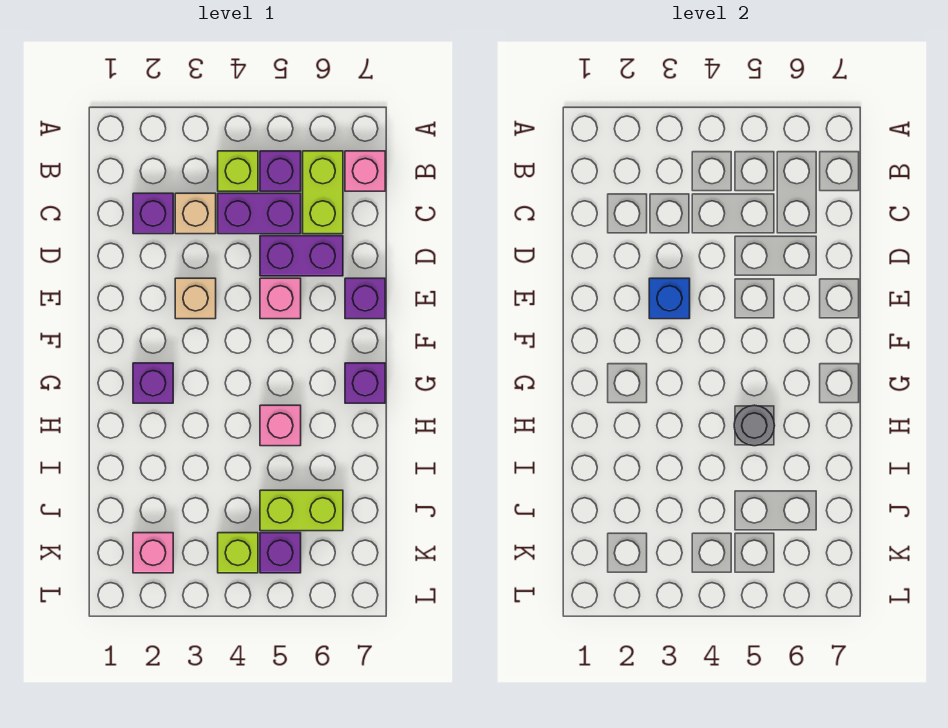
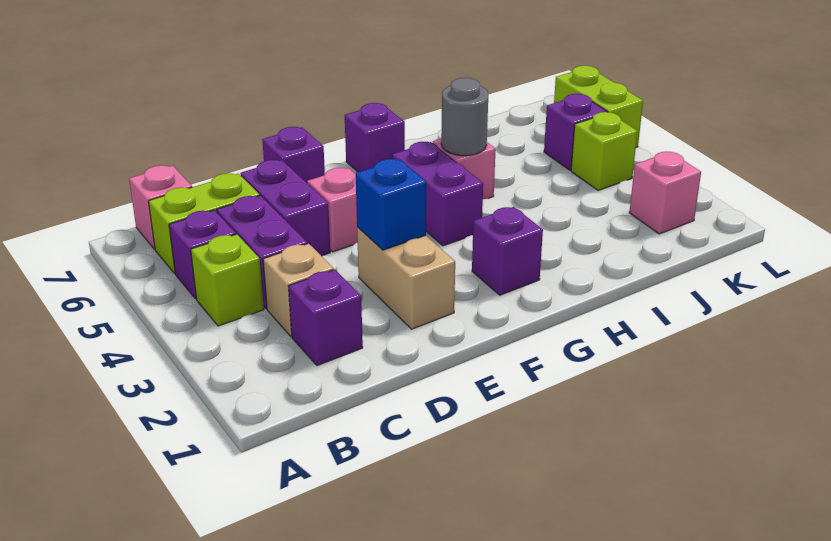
tan brick E3 level 1 -> tan brick E2:E3 level 1
none -> purple brick G4:G5 level 1
lime brick J5:J6 level 1 -> lime brick L5:L6 level 1

